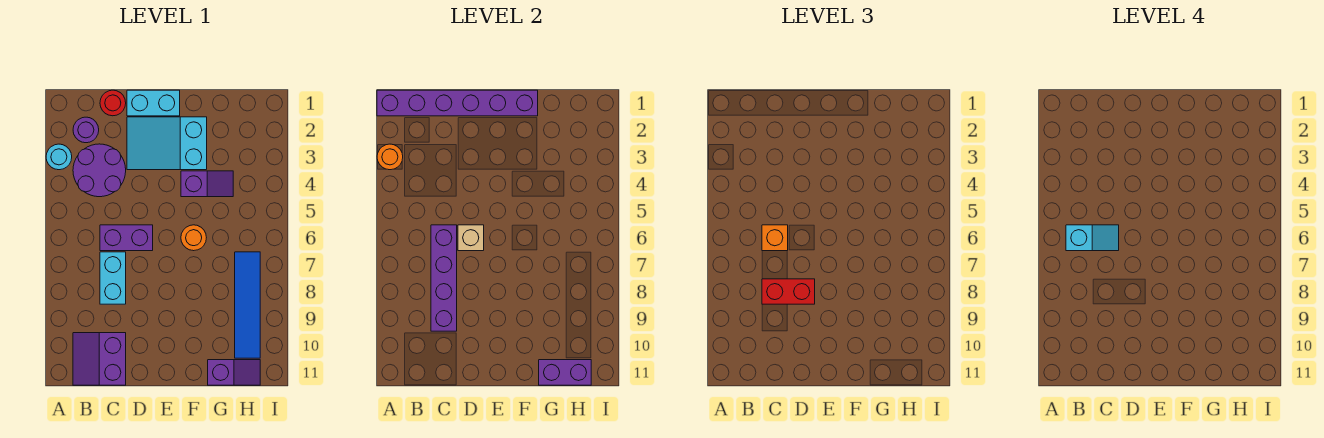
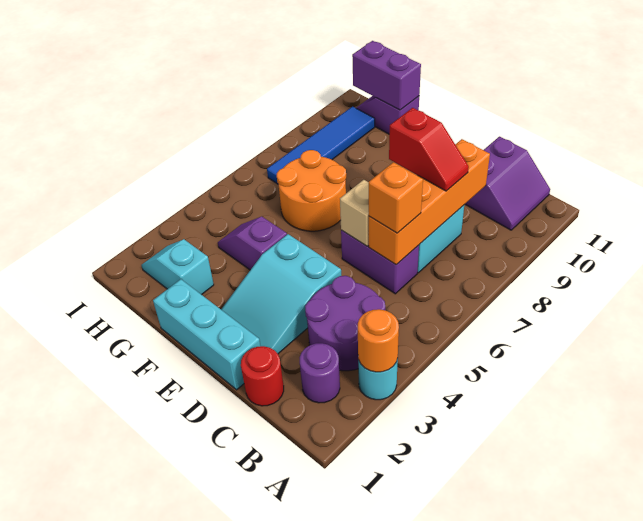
purple brick A1:F1 level 2 -> none
cyan slope B6:C6 level 4 top B -> cyan slope G2:H2 level 1 top G
purple brick C6:C9 level 2 -> orange brick C6:C9 level 2
red brick C8:D8 level 3 -> red slope C8:D8 level 3 top D
cyan brick D1:E1 level 1 -> cyan brick D1:F1 level 1
cyan slope D2:F3 level 1 top F -> cyan slope D2:E4 level 1 top 4
orange round brick F6 level 1 -> orange round brick F6:G7 level 1

